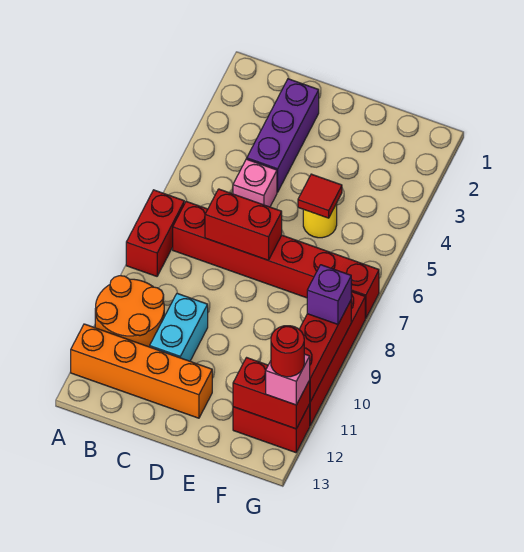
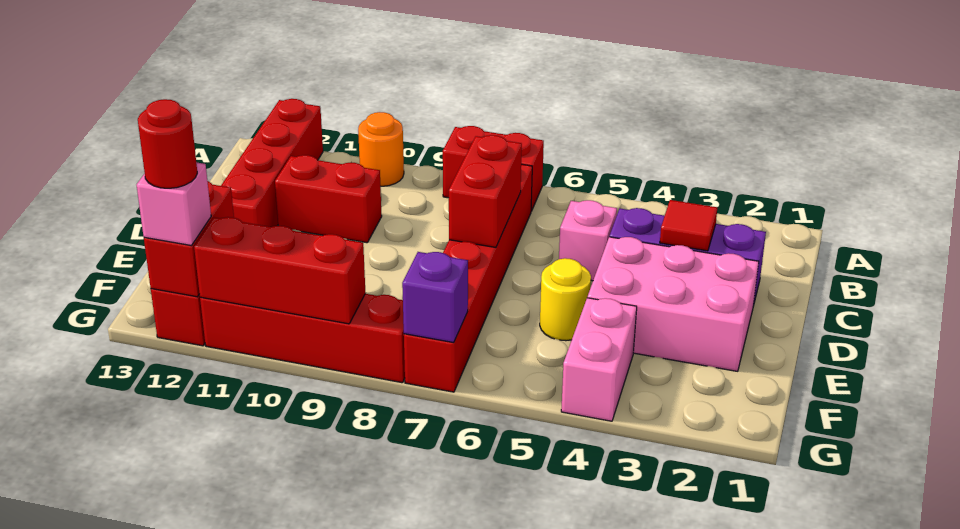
orange round brick A10:B11 level 1 -> orange round brick A10 level 1
orange brick A12:D12 level 1 -> red brick A12:D12 level 1
cyan brick C10:C11 level 1 -> red brick C10:C11 level 1
none -> pink brick D2:E4 level 1
red tile E5 level 2 -> red tile C3 level 2
none -> pink brick F4:G4 level 1
purple brick G9 level 3 -> purple brick G7 level 2

